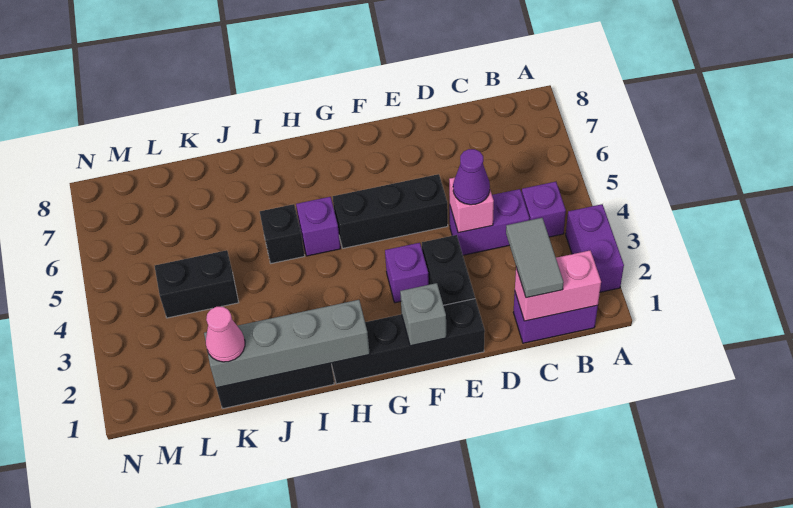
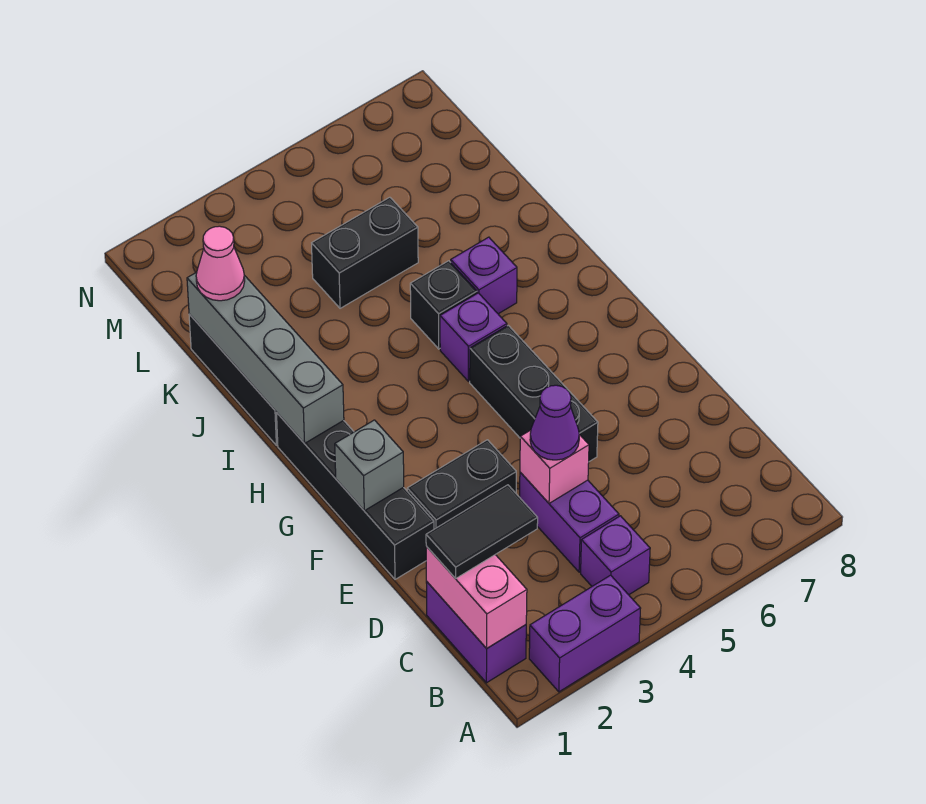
grey tile C1:C2 level 3 -> black tile C1:C2 level 3
purple brick F3 level 1 -> purple brick I6 level 1
black brick K4:L4 level 1 -> black brick K4:K5 level 1

